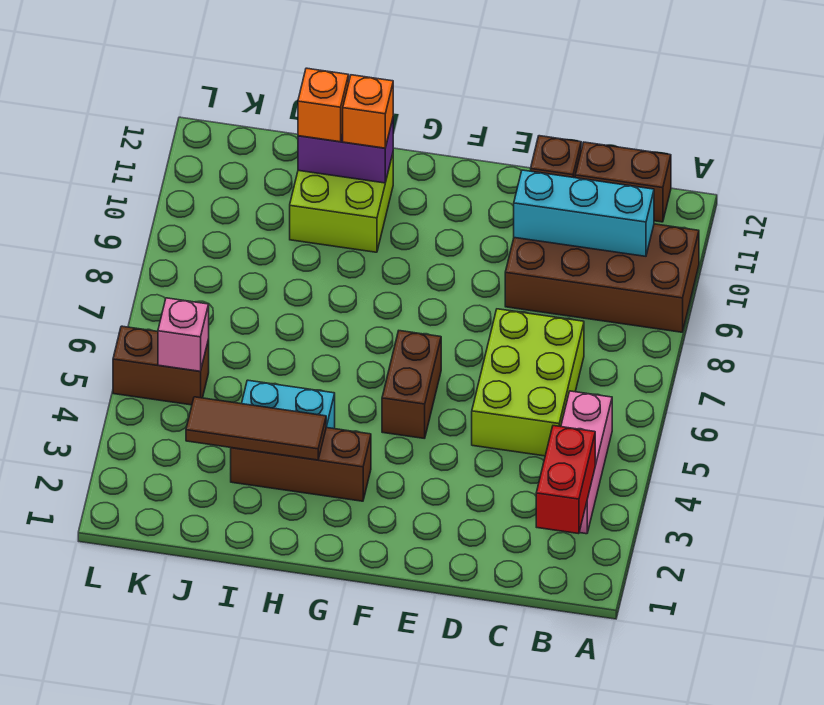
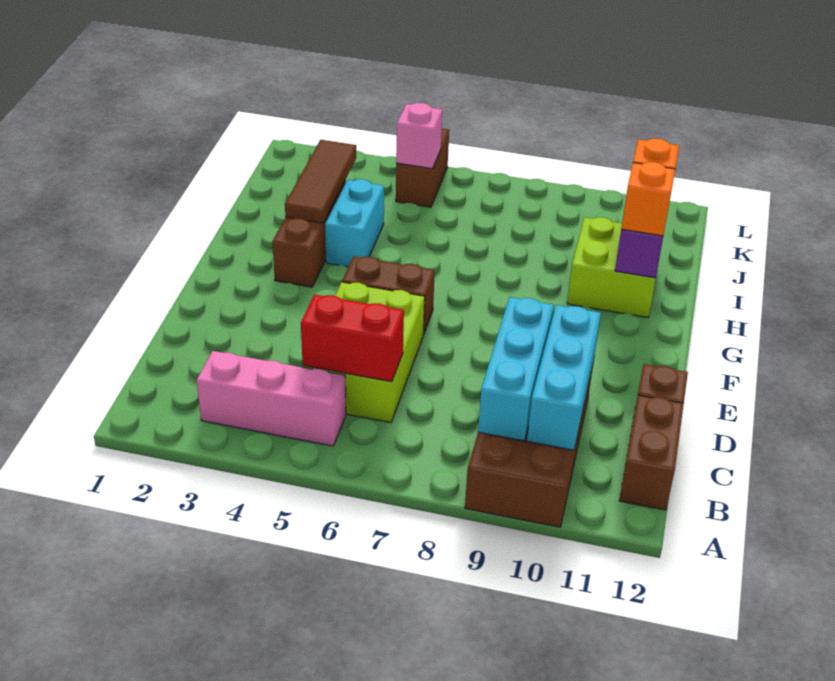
red brick B2:B3 level 2 -> red brick C5:C6 level 2
none -> cyan brick B9:D9 level 2
lime brick C5:D7 level 1 -> lime brick C5:E6 level 1

